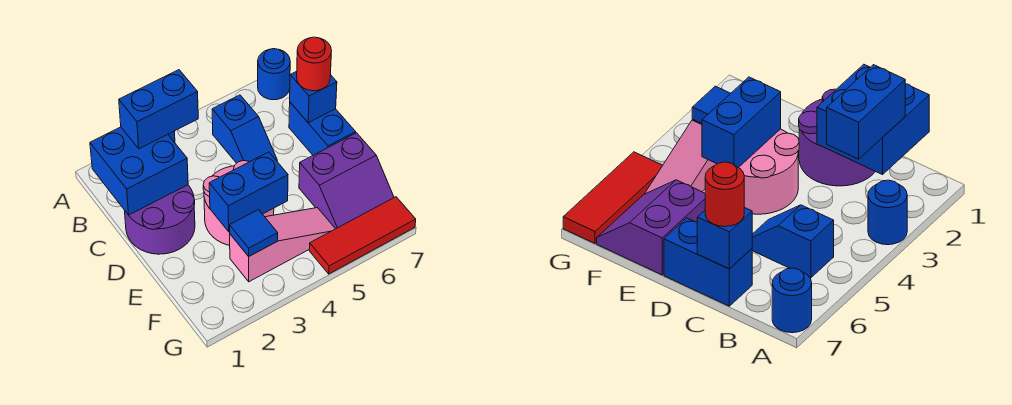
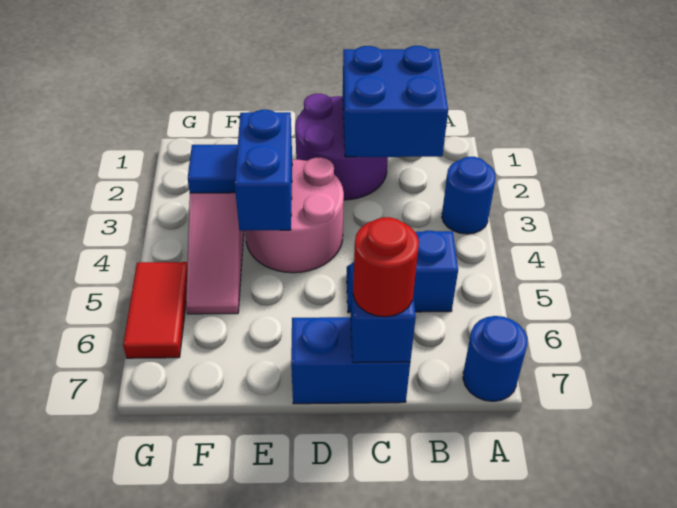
blue brick B2:B3 level 3 -> none
purple slope E6:F7 level 1 top E -> none
red tile G5:G7 level 1 -> red tile G5:G6 level 1

